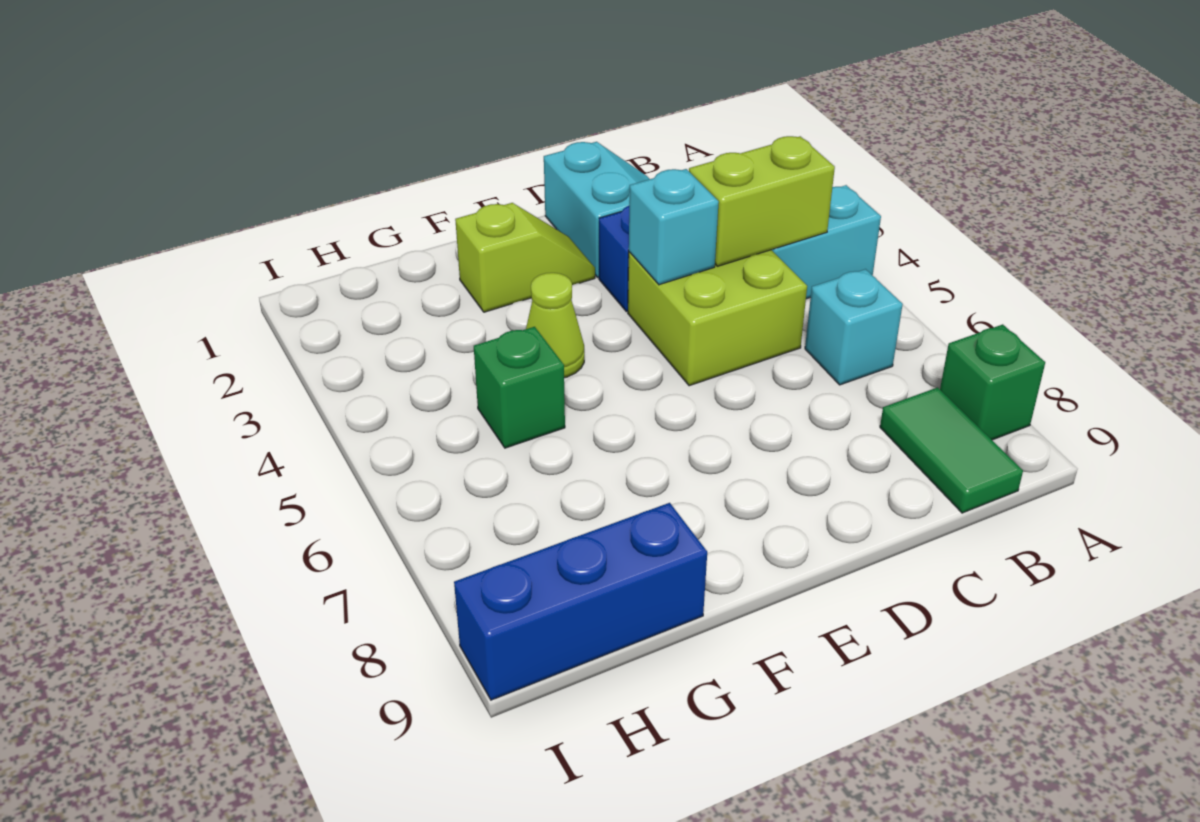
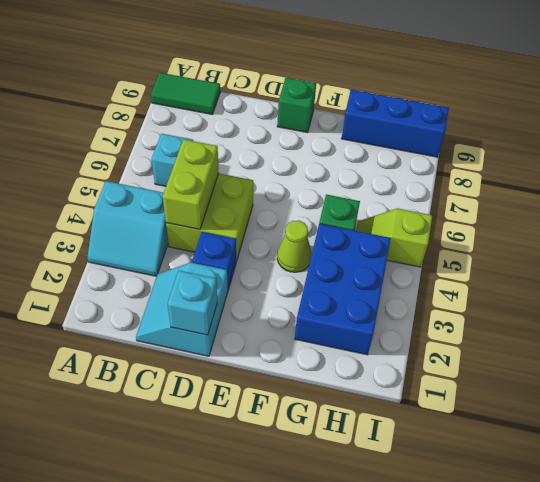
green brick A8 level 1 -> green brick E9 level 1
lime brick B4:C4 level 2 -> lime brick C4:C5 level 2
green tile B8:B9 level 1 -> green tile A9:B9 level 1
cyan brick D4 level 2 -> cyan brick D1 level 2
lime slope E2:F2 level 1 top F -> lime slope H5:I5 level 1 top I
none -> blue brick G2:H4 level 1

